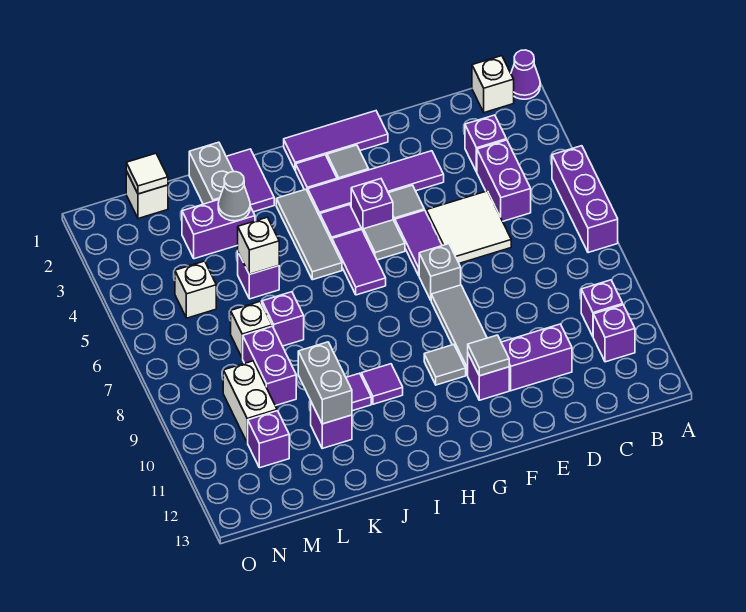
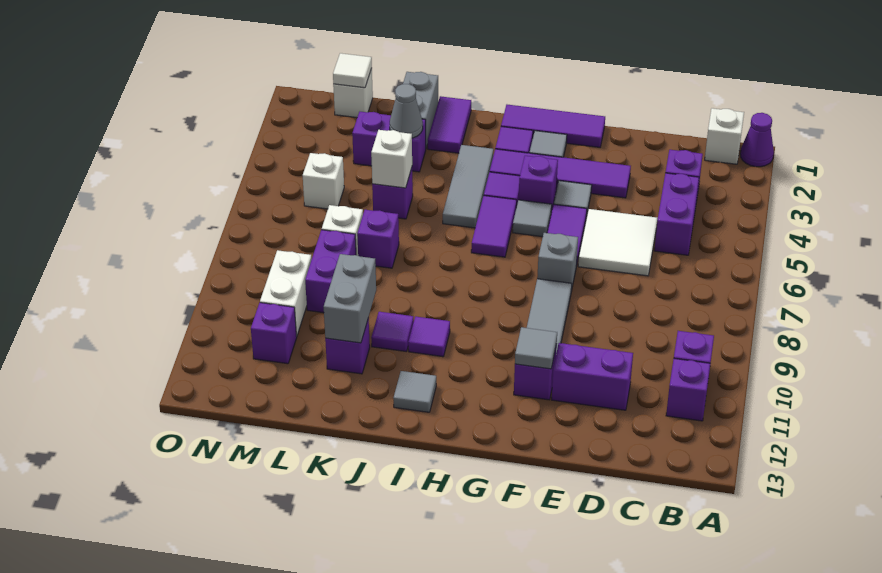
purple brick A5:A7 level 1 -> none
grey tile G10 level 1 -> grey tile I12 level 1

